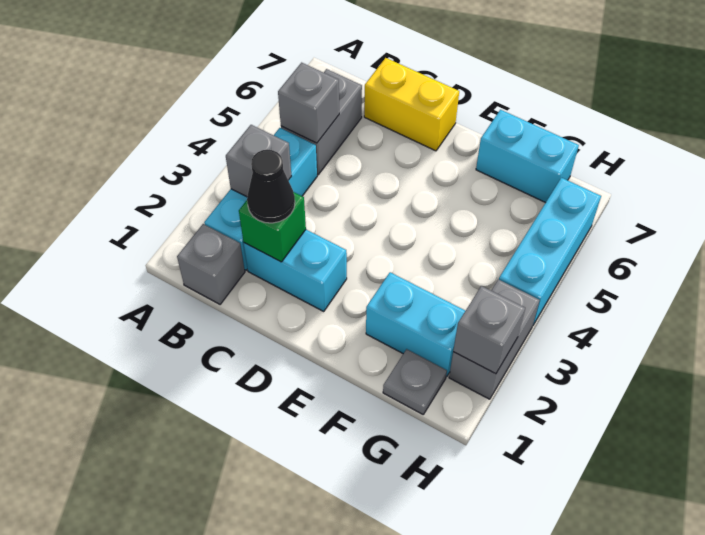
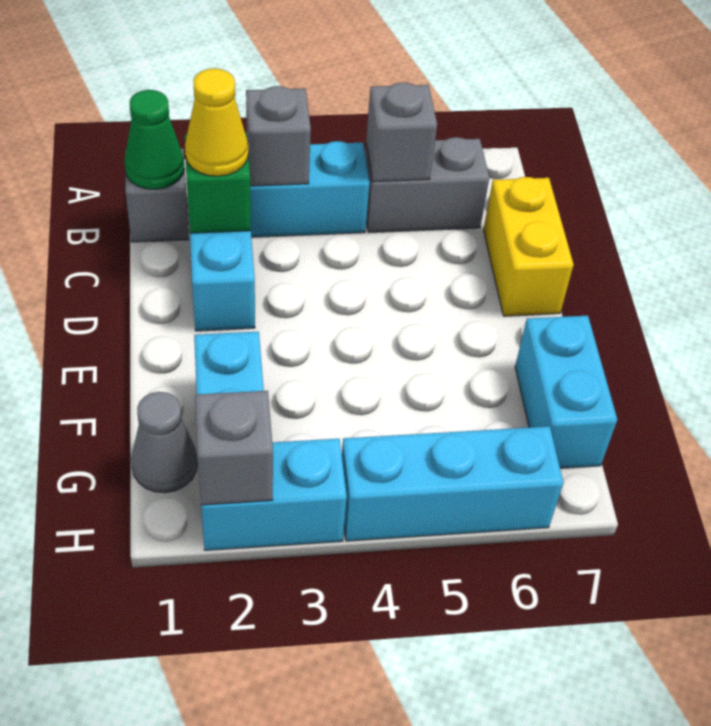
none -> green cone B1 level 2
black cone C2 level 3 -> yellow cone C2 level 3
grey plate G1 level 1 -> grey cone G1 level 1
grey brick H2:H3 level 1 -> cyan brick H2:H3 level 1

